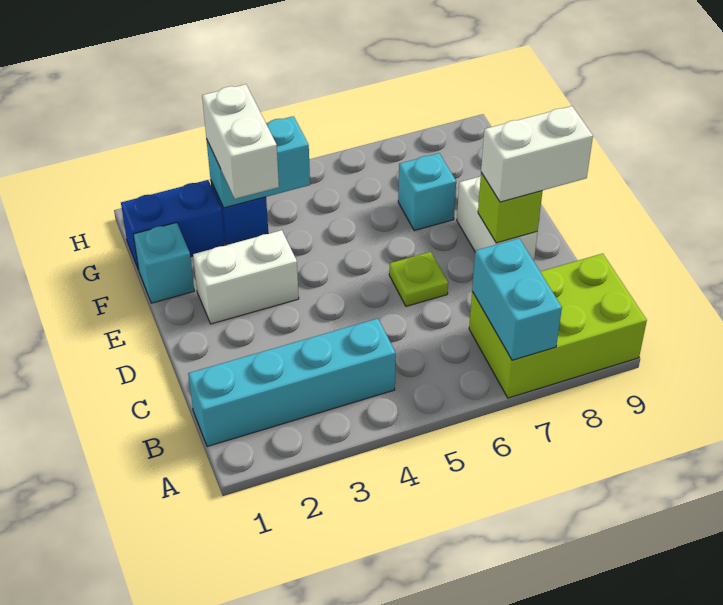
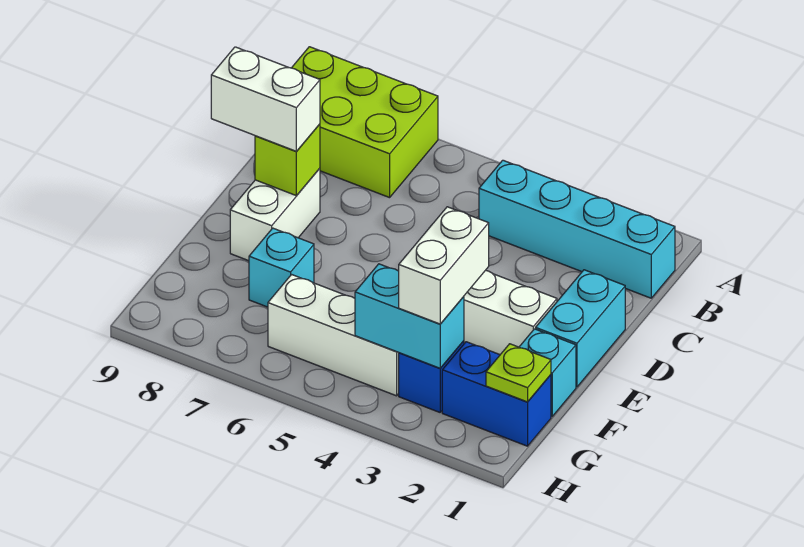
cyan brick A7:B7 level 2 -> cyan brick D1:E1 level 1
lime plate D6 level 1 -> lime plate G1 level 2
none -> white brick G4:G6 level 1

